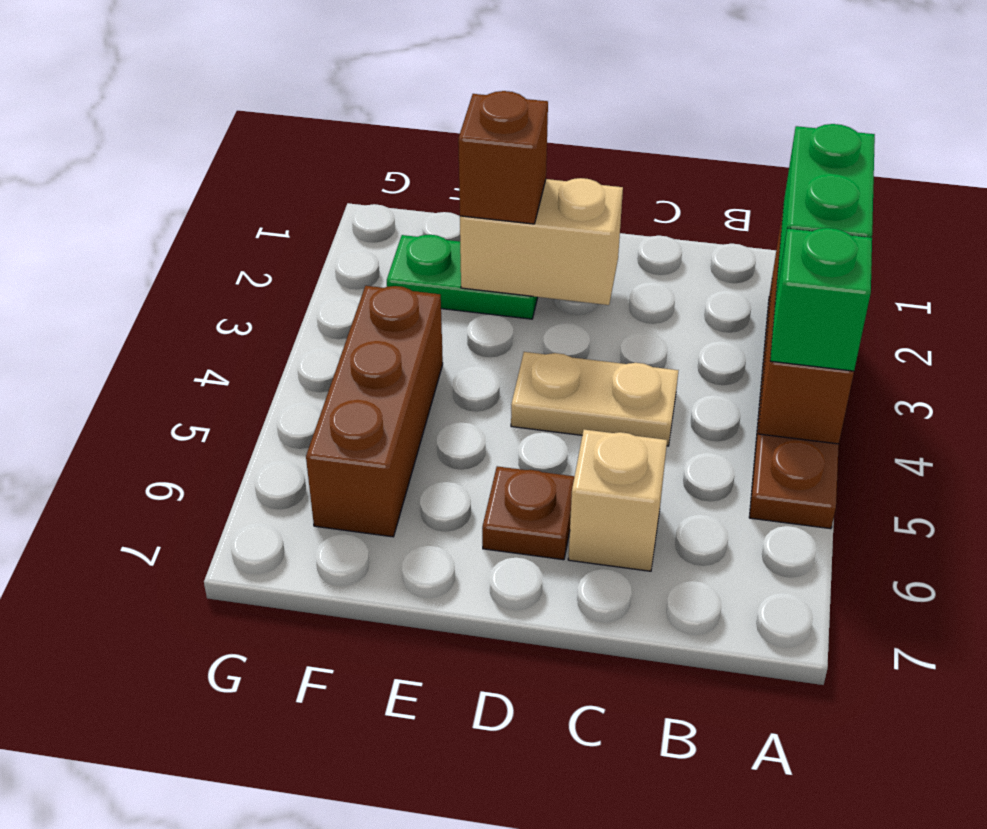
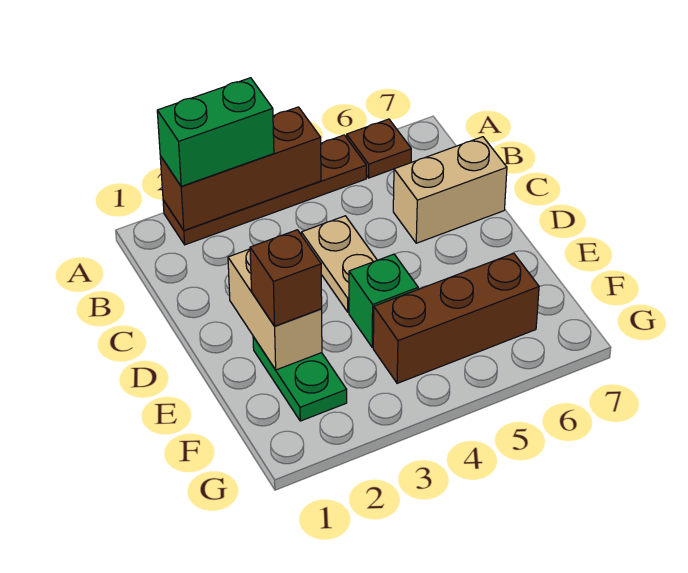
green brick A4 level 3 -> green brick E4 level 1
tan brick C6 level 1 -> tan brick C6:C7 level 1
brown plate D6 level 1 -> brown plate A6 level 1

